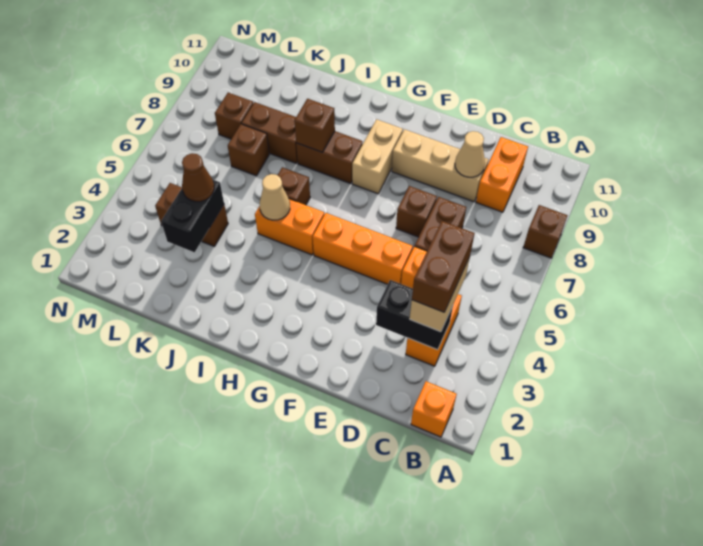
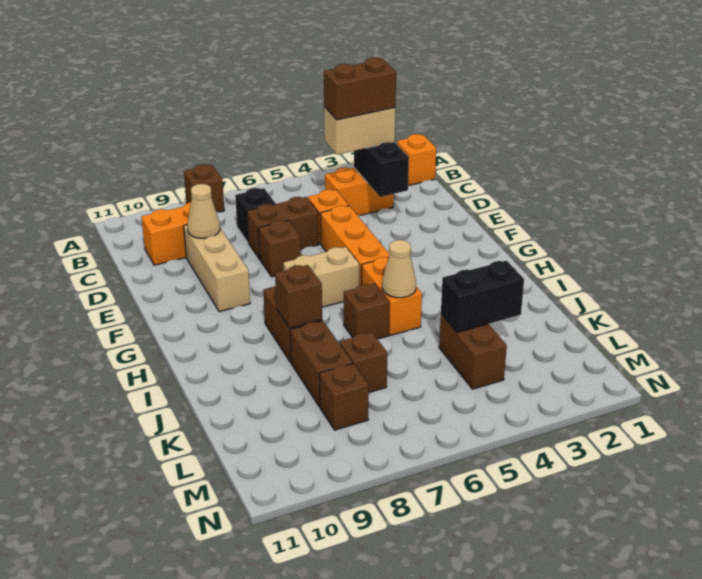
none -> black brick C7 level 1
tan brick G8:G9 level 1 -> tan brick G6:G7 level 1
brown cone K4 level 3 -> none

